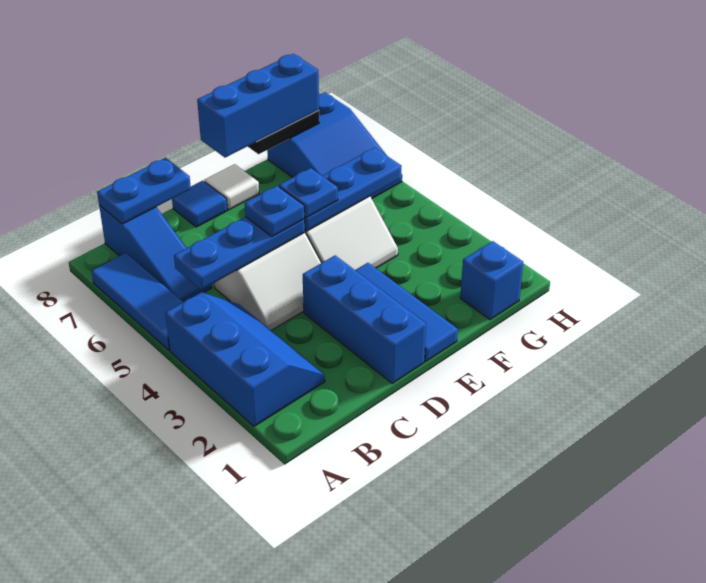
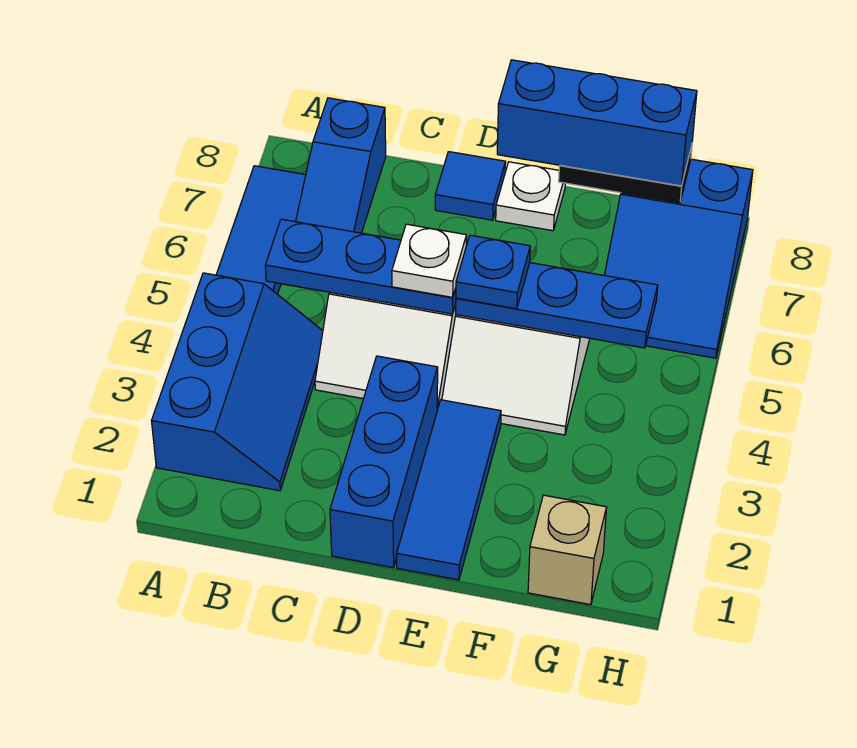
blue plate B8:C8 level 2 -> none
blue plate D5 level 3 -> white plate D5 level 3
white tile E8 level 1 -> white plate E8 level 1
blue brick G1 level 1 -> tan brick G1 level 1

